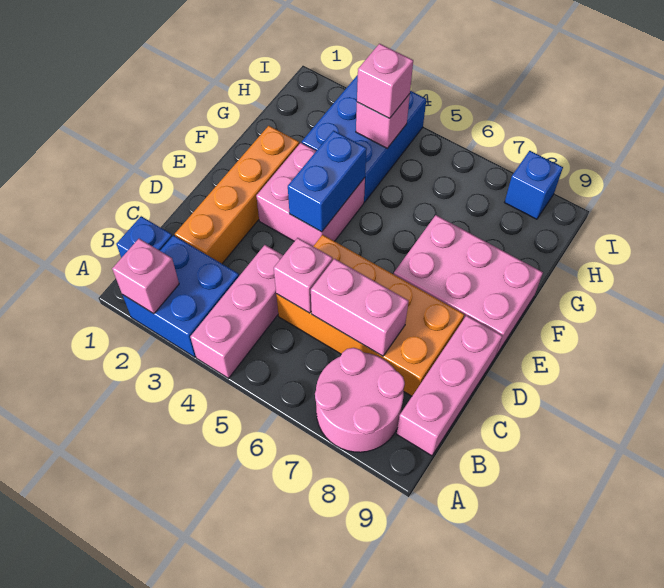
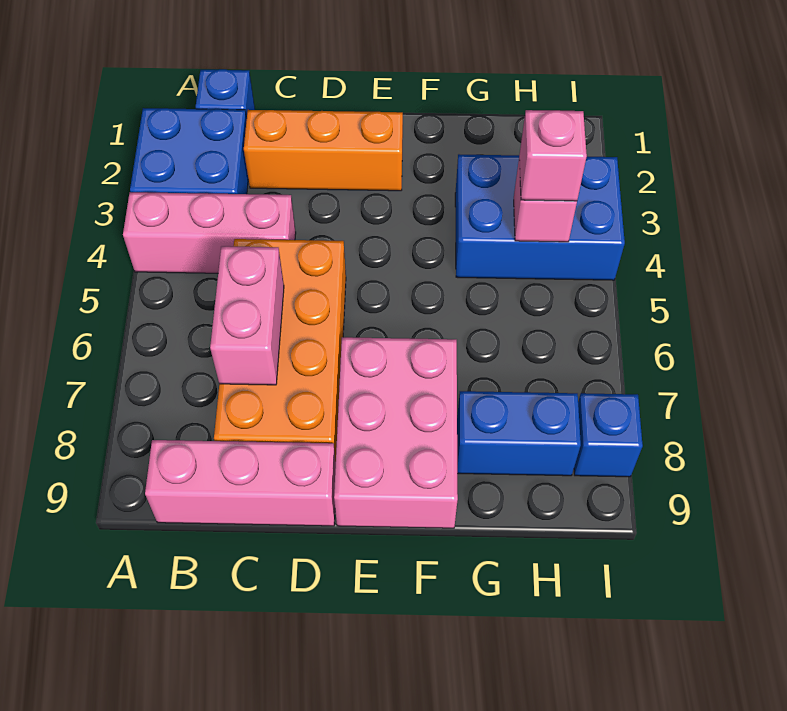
pink brick A2 level 2 -> none
pink round brick A7:B8 level 1 -> none
orange brick C2:F2 level 1 -> orange brick C2:E2 level 1
pink brick C5 level 2 -> none
pink brick E3:F4 level 1 -> none
blue brick E4:F4 level 2 -> blue brick G8:H8 level 1

